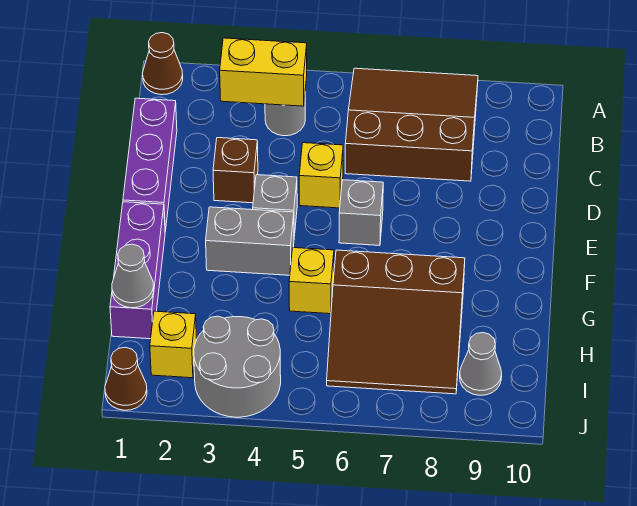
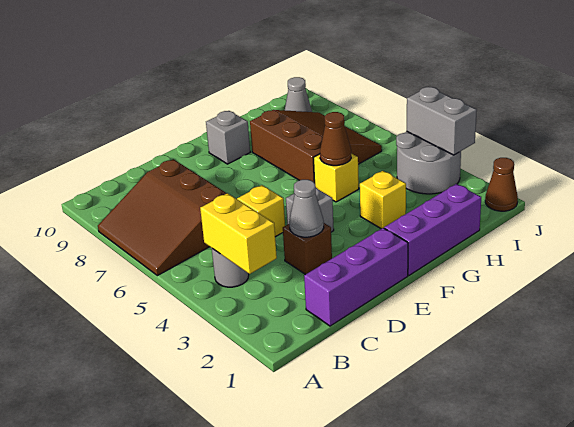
brown cone A1 level 1 -> brown cone G5 level 2
grey brick E6 level 1 -> grey brick F9 level 1
grey brick F3:F4 level 1 -> grey brick J3:J4 level 2
grey cone H1 level 2 -> grey cone D3 level 2
yellow brick I2 level 1 -> yellow brick G3 level 1

